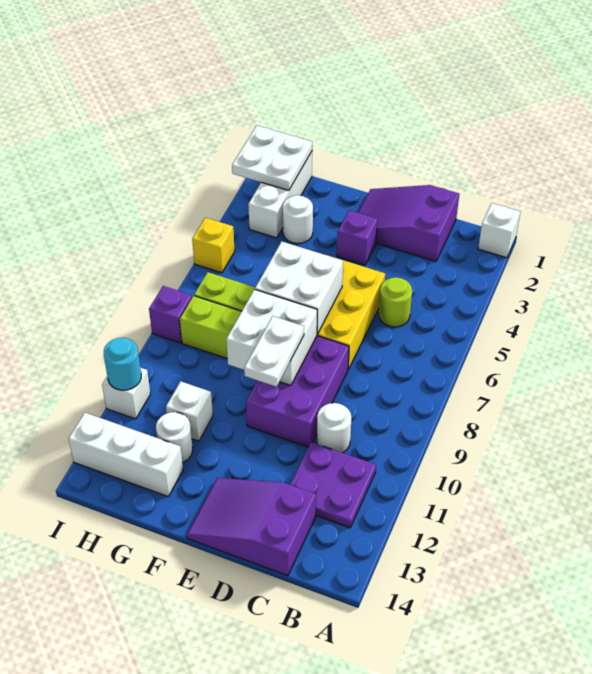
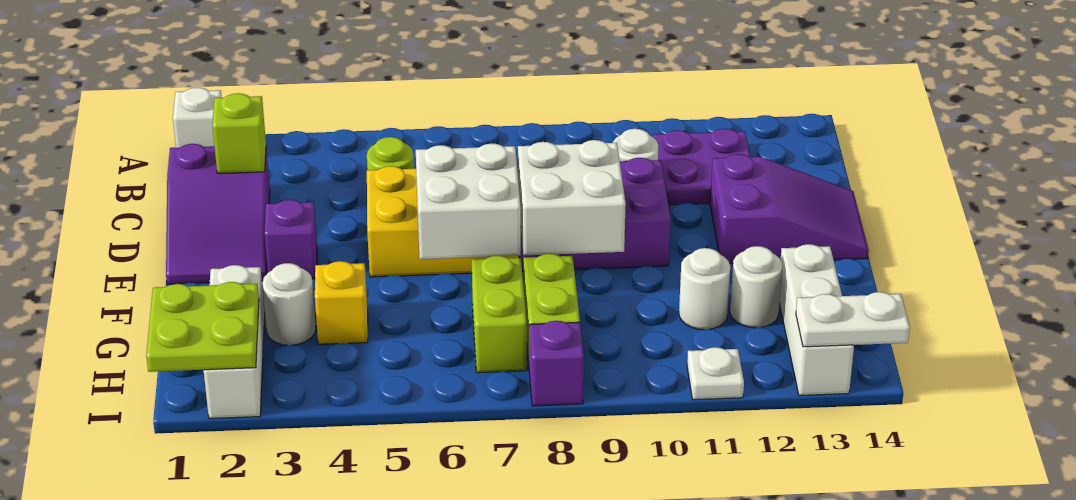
none -> lime brick C2 level 2
purple slope C13:E14 level 1 top C -> purple slope D12:E14 level 1 top 12
white plate E9:E10 level 3 -> white plate I13:I14 level 2
white brick G11 level 1 -> white round brick G11 level 1
white brick H1:H3 level 1 -> white brick G2:I2 level 1
white plate H1:I2 level 2 -> lime plate H1:I2 level 2
yellow brick I5 level 1 -> yellow brick G4 level 1
white brick I11 level 1 -> white plate I11 level 1
cyan round brick I11 level 2 -> none

